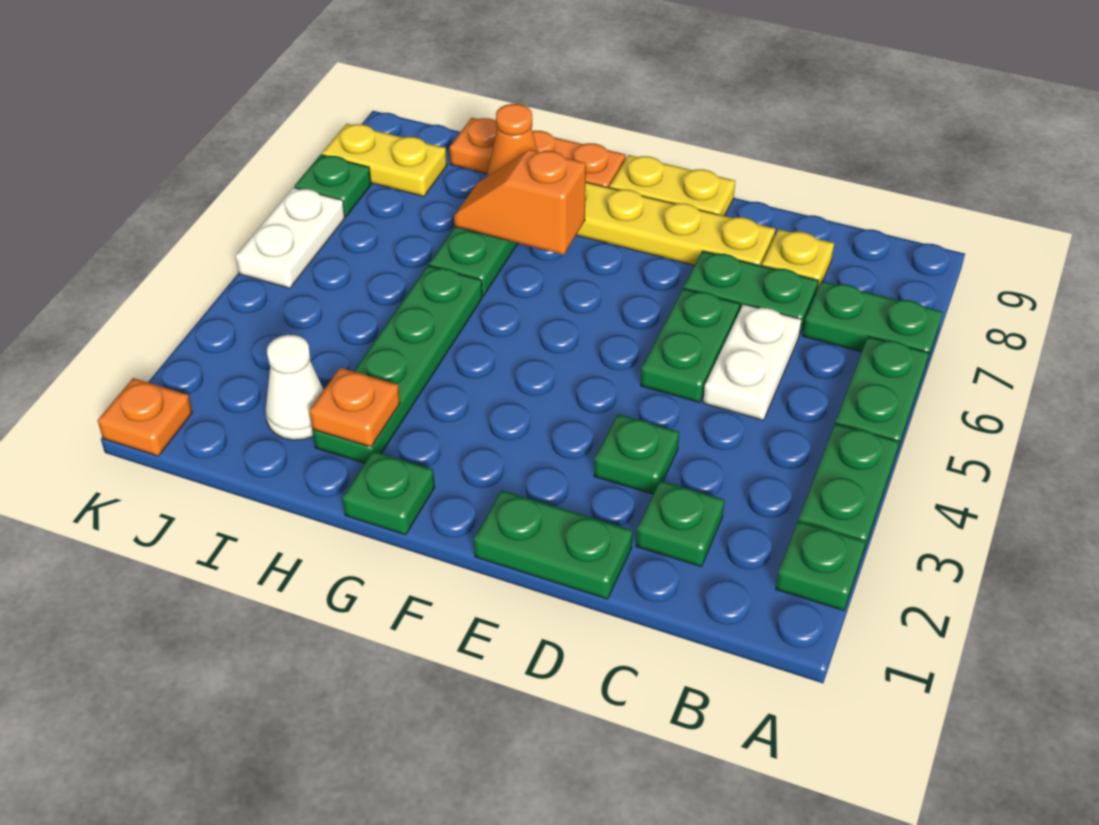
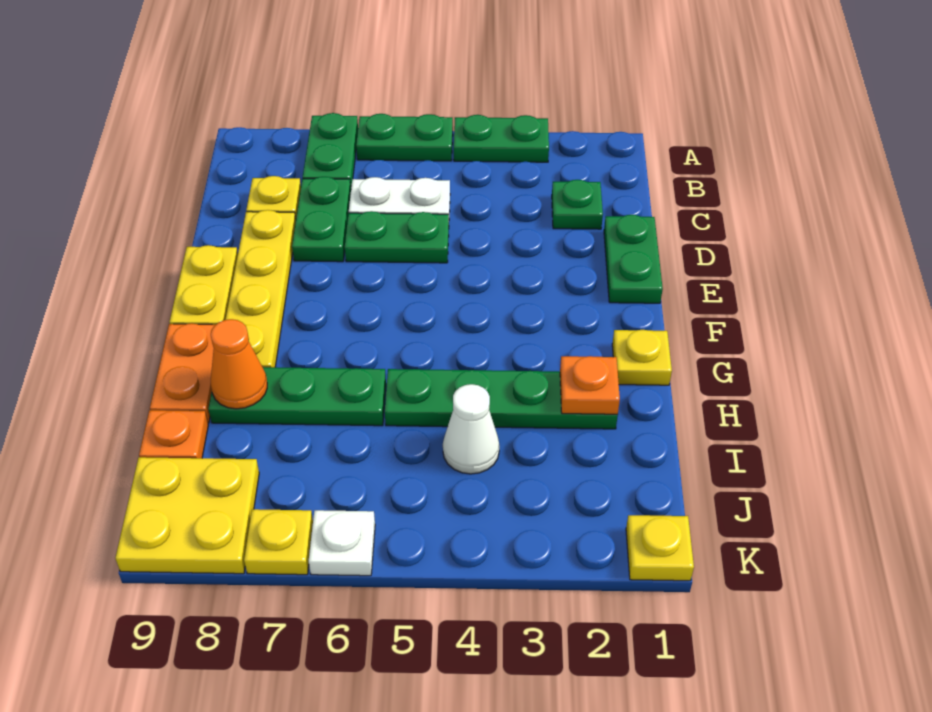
green plate A2 level 1 -> none
green plate D3 level 1 -> none
green plate G1 level 1 -> yellow plate G1 level 1
orange slope G7:H7 level 2 top G -> none
white cone I2 level 1 -> white cone I4 level 1
yellow plate J8:K8 level 1 -> yellow plate J8:K9 level 1
orange plate K1 level 1 -> yellow plate K1 level 1
white plate K5:K6 level 1 -> white plate K6 level 1
green plate K7 level 1 -> yellow plate K7 level 1

